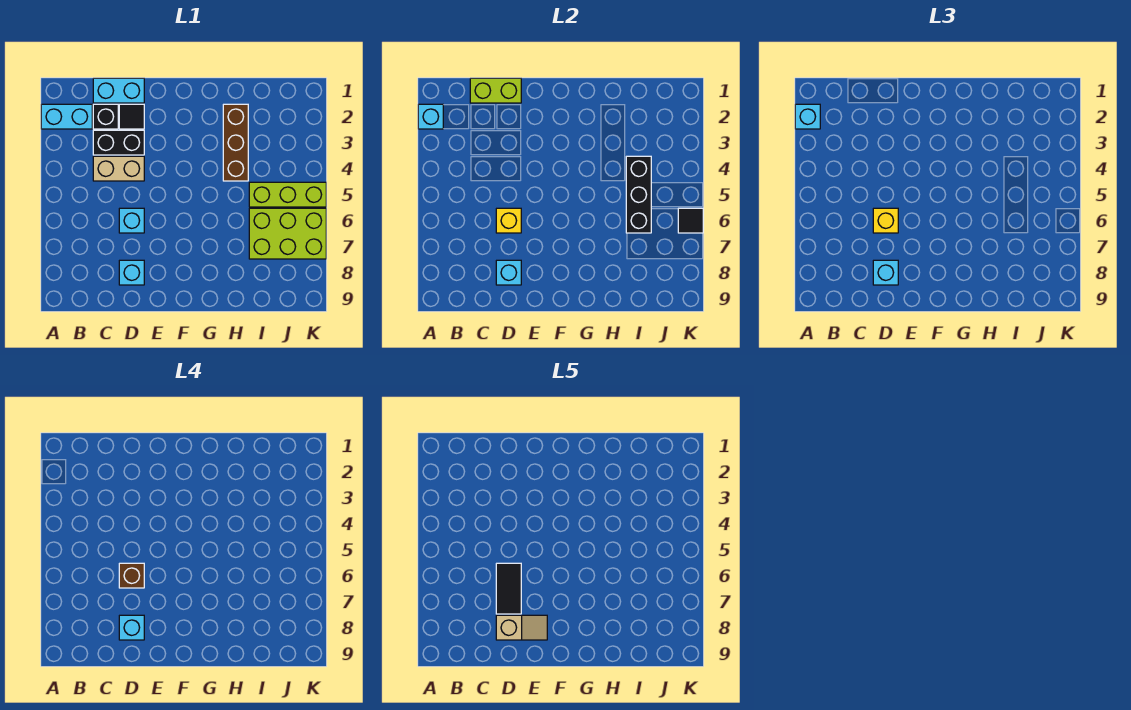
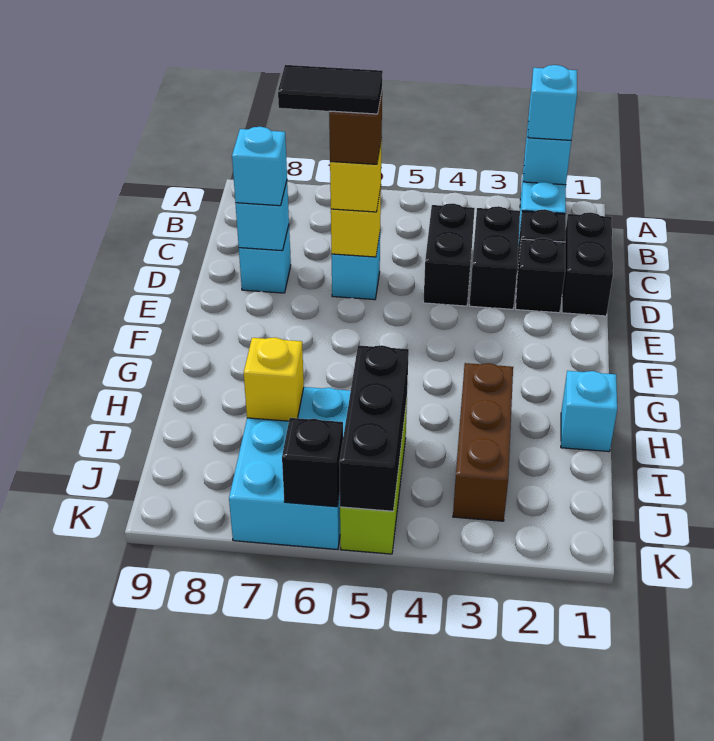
cyan brick C1:D1 level 1 -> black brick C1:D1 level 1
lime brick C1:D1 level 2 -> none
tan brick C4:D4 level 1 -> black brick C4:D4 level 1
black tile D2 level 1 -> black brick D2 level 1
cyan brick D8 level 4 -> cyan brick H1 level 1
tan slope D8:E8 level 5 top D -> none
brown brick H2:H4 level 1 -> brown brick H3:J3 level 1
black brick I4:I6 level 2 -> black brick I5:K5 level 2
lime brick I6:K7 level 1 -> cyan brick I6:K7 level 1
none -> yellow brick I7 level 2
black tile K6 level 2 -> black brick K6 level 2

